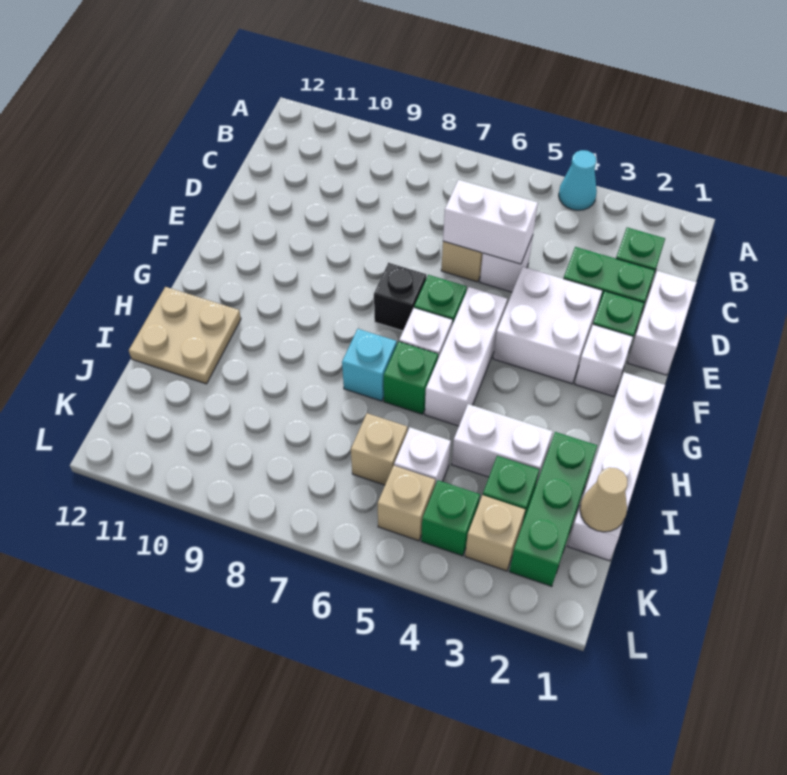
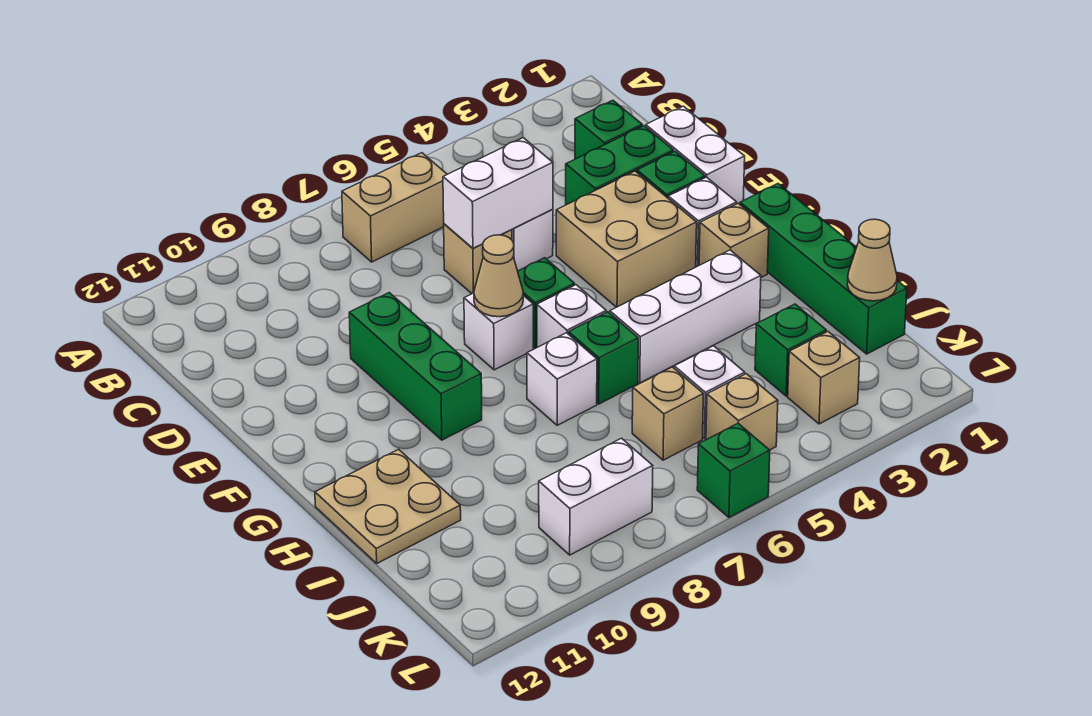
cyan cone A4 level 1 -> none
none -> tan brick B6:B7 level 1
white brick E3:F4 level 1 -> tan brick E3:F4 level 1
white brick F5:H5 level 1 -> white brick H3:H5 level 1
black brick F7 level 1 -> white brick F7 level 1
none -> tan cone F7 level 2
white brick G1:J1 level 1 -> green brick G1:J1 level 1
none -> tan brick G2 level 1
cyan brick H7 level 1 -> white brick H7 level 1
green brick I2:K2 level 1 -> green brick E9:G9 level 1
white brick I3:I4 level 1 -> white brick K8:K9 level 1
green brick K4 level 1 -> green brick L6 level 1

